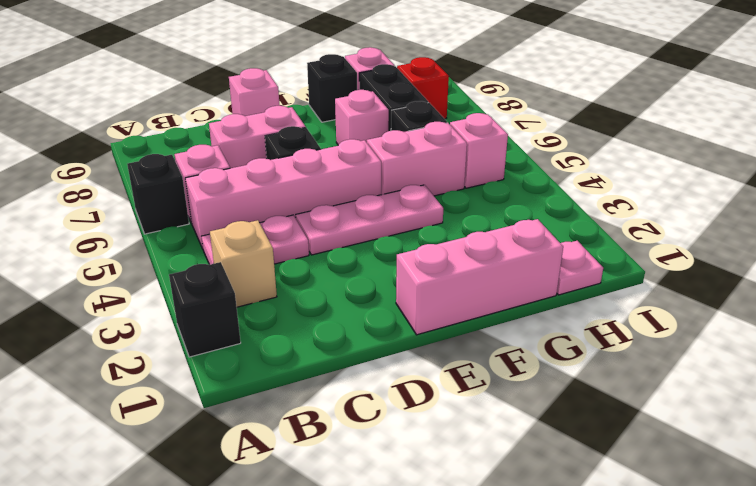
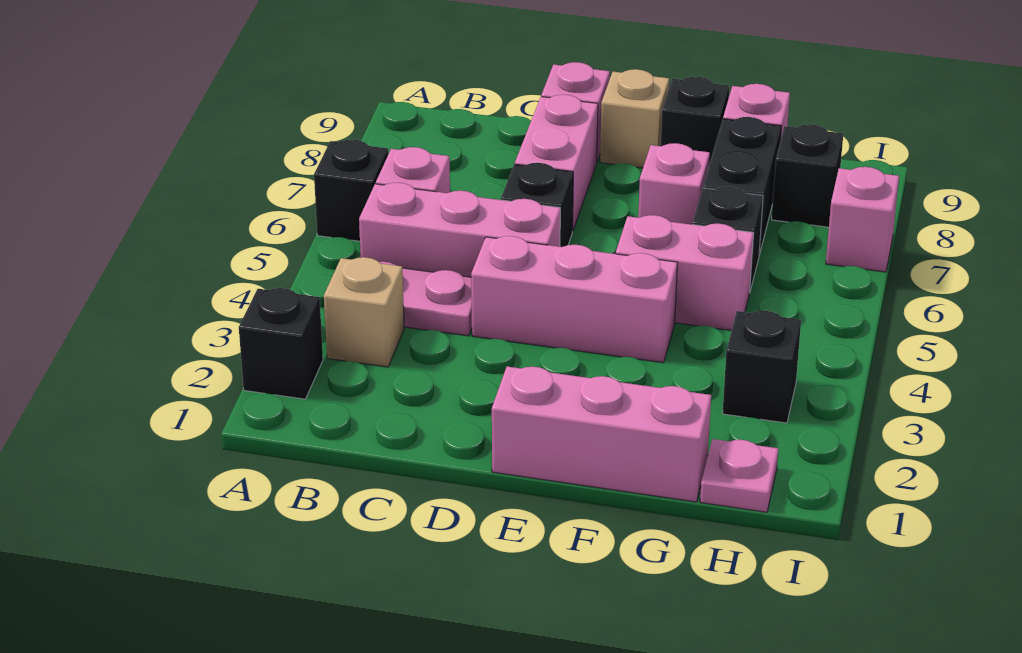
pink brick B5:E5 level 1 -> pink brick B5:D5 level 1
pink brick C7:D7 level 1 -> pink brick D7:D8 level 1
pink plate D4:F4 level 1 -> pink brick D4:F4 level 1
none -> tan brick E9 level 1
none -> black brick H3 level 1
pink brick H5 level 1 -> pink brick I7 level 1
red brick H8 level 1 -> black brick H8 level 1

